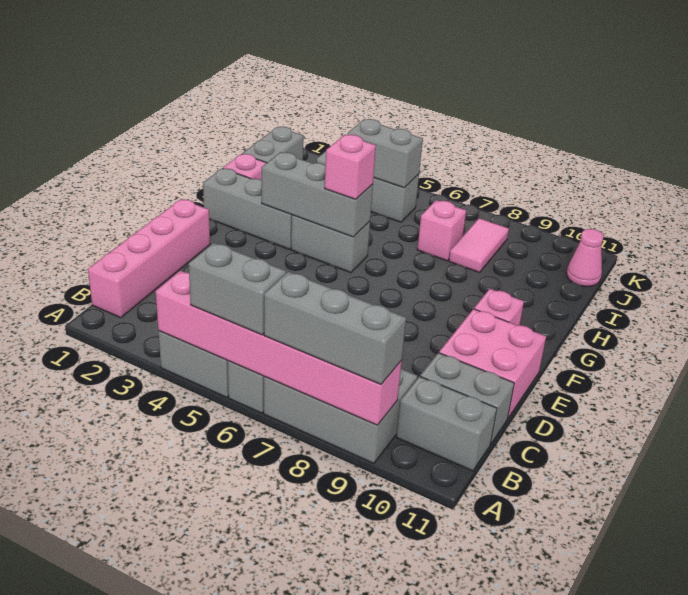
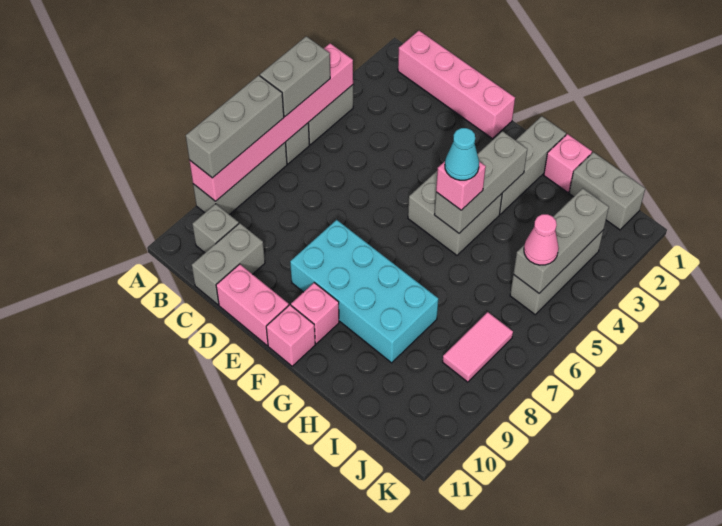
grey brick A7:B9 level 1 -> grey brick A7:A9 level 1
grey brick B10:B11 level 1 -> grey brick B10 level 1
pink brick D10:E11 level 1 -> pink brick D11:E11 level 1
none -> cyan brick E8:H9 level 1
grey brick G4:G5 level 1 -> grey brick F4:G5 level 1
none -> cyan cone G5 level 4
pink brick I7 level 1 -> pink brick F11 level 1
pink tile I8:J8 level 1 -> pink tile J7:J8 level 1
grey brick J4:J5 level 2 -> grey brick J3:J5 level 2
pink cone J11 level 1 -> pink cone J5 level 3

